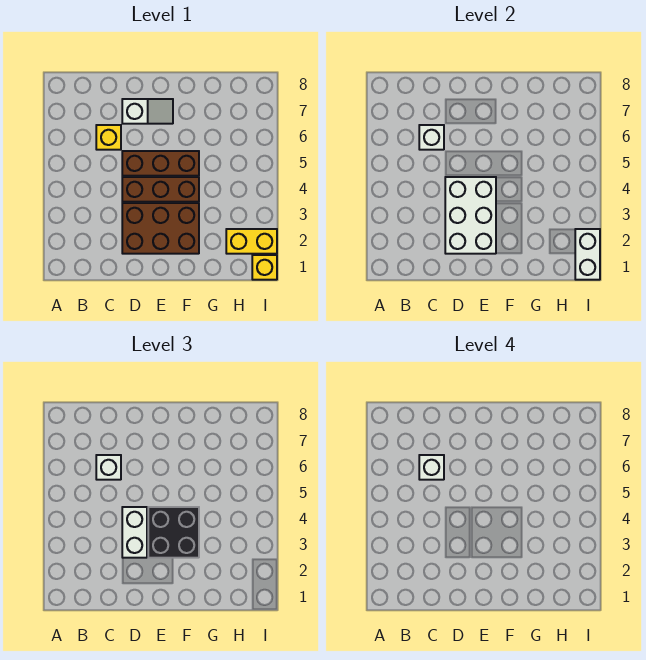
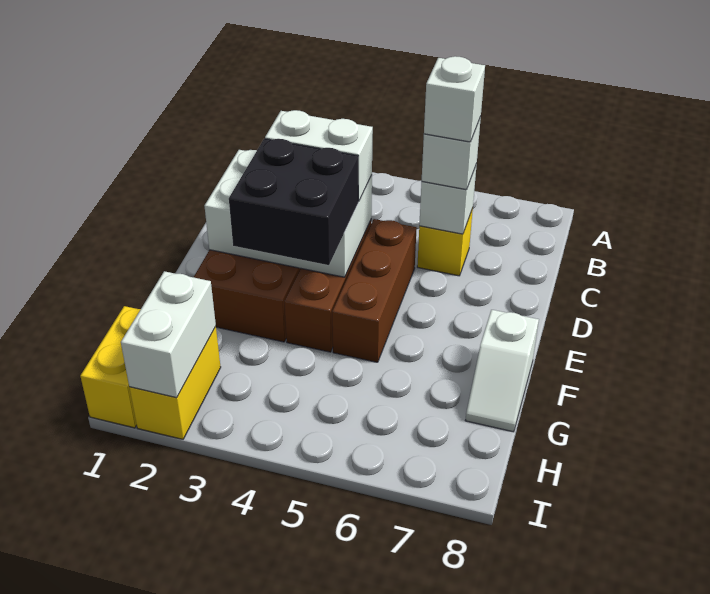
white slope D7:E7 level 1 top D -> white slope F8:G8 level 1 top F
yellow brick I1 level 1 -> yellow brick H1:I1 level 1
white brick I1:I2 level 2 -> white brick H2:I2 level 2

